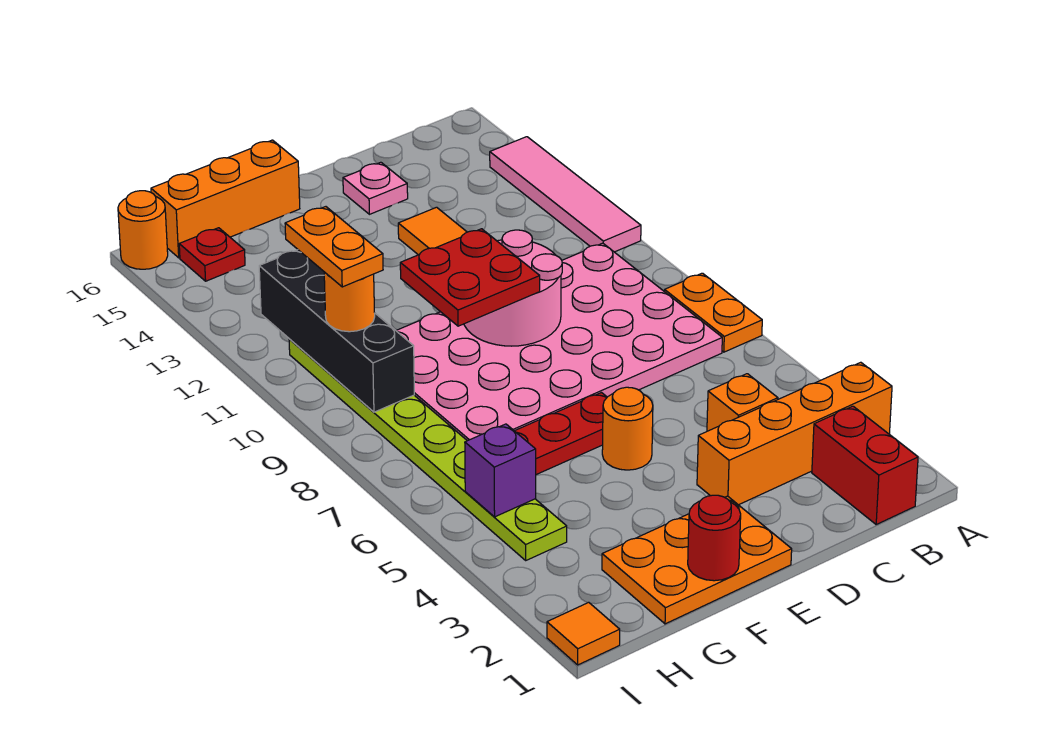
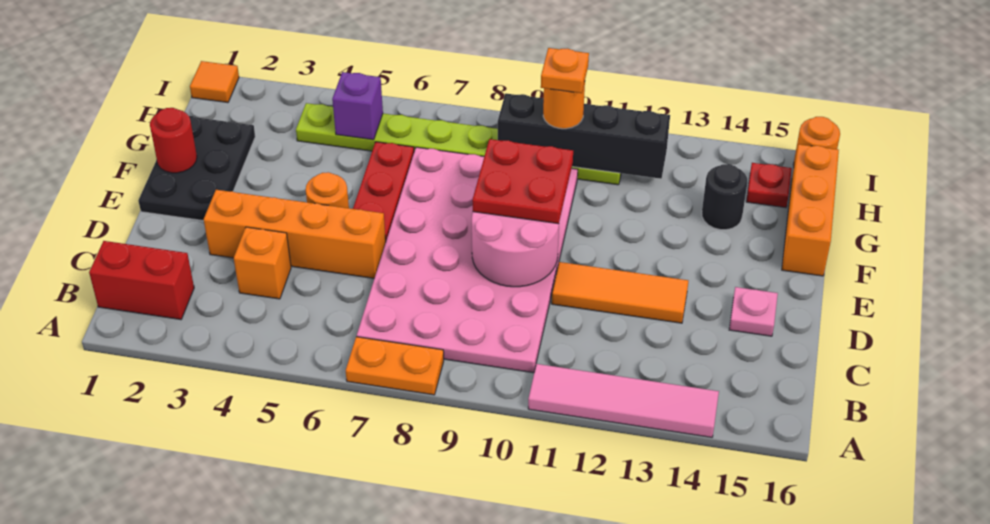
orange brick A3:D3 level 1 -> orange brick D3:D6 level 1
orange plate E1:G2 level 1 -> black plate E1:G2 level 1
none -> black round brick G14 level 1
orange plate H10:H11 level 4 -> orange plate H10 level 4

